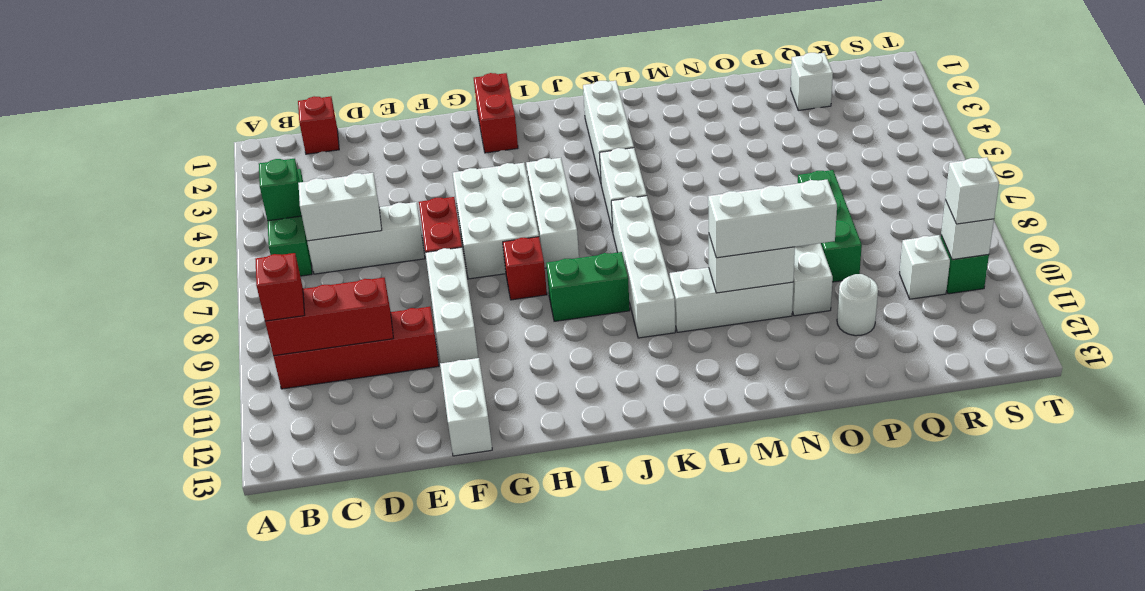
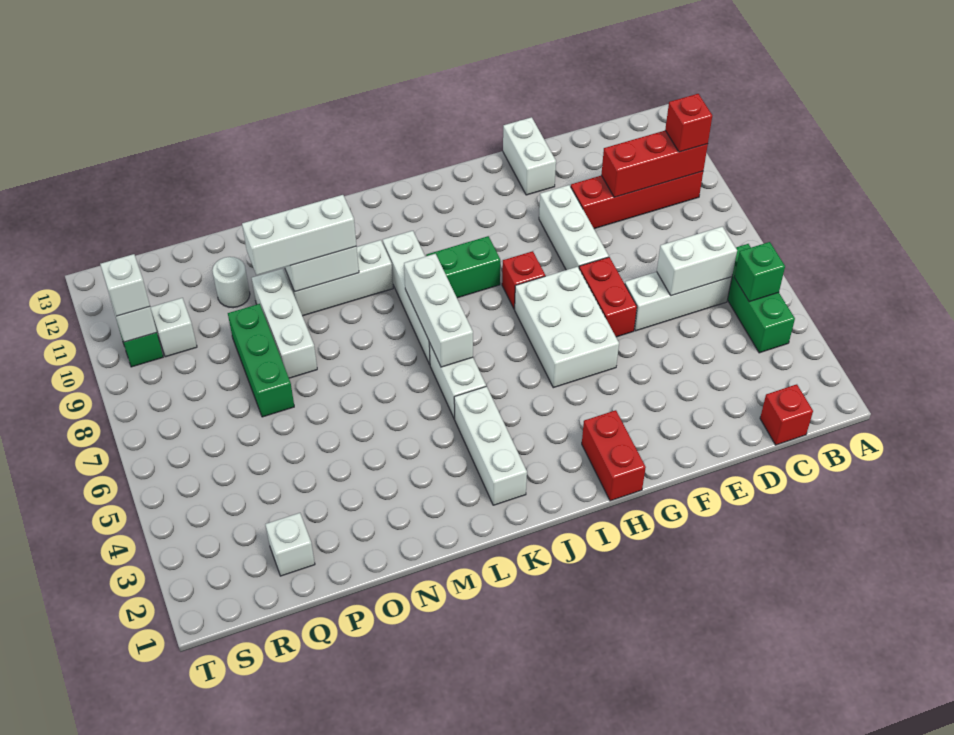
white brick I5:I7 level 1 -> white brick K6:K8 level 2

